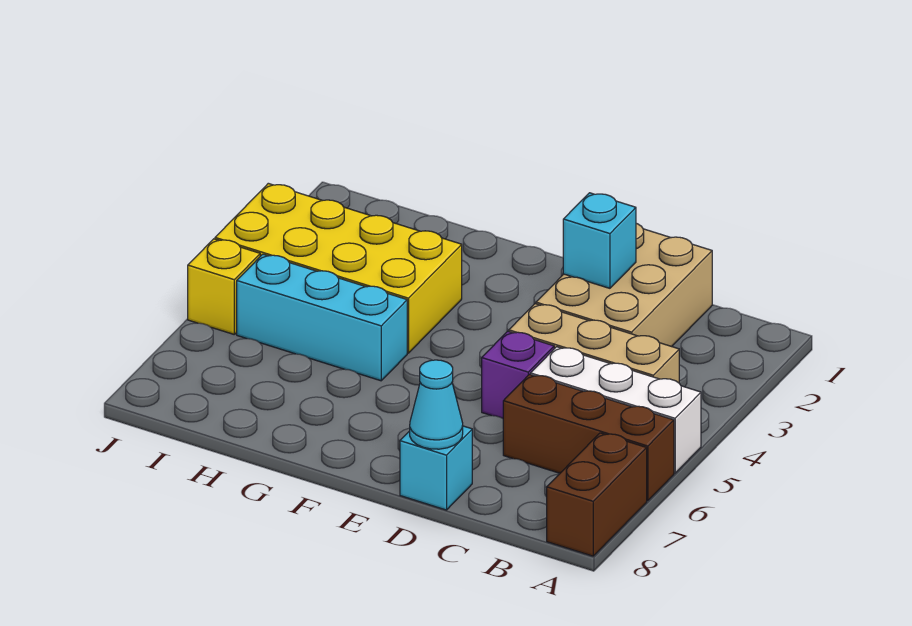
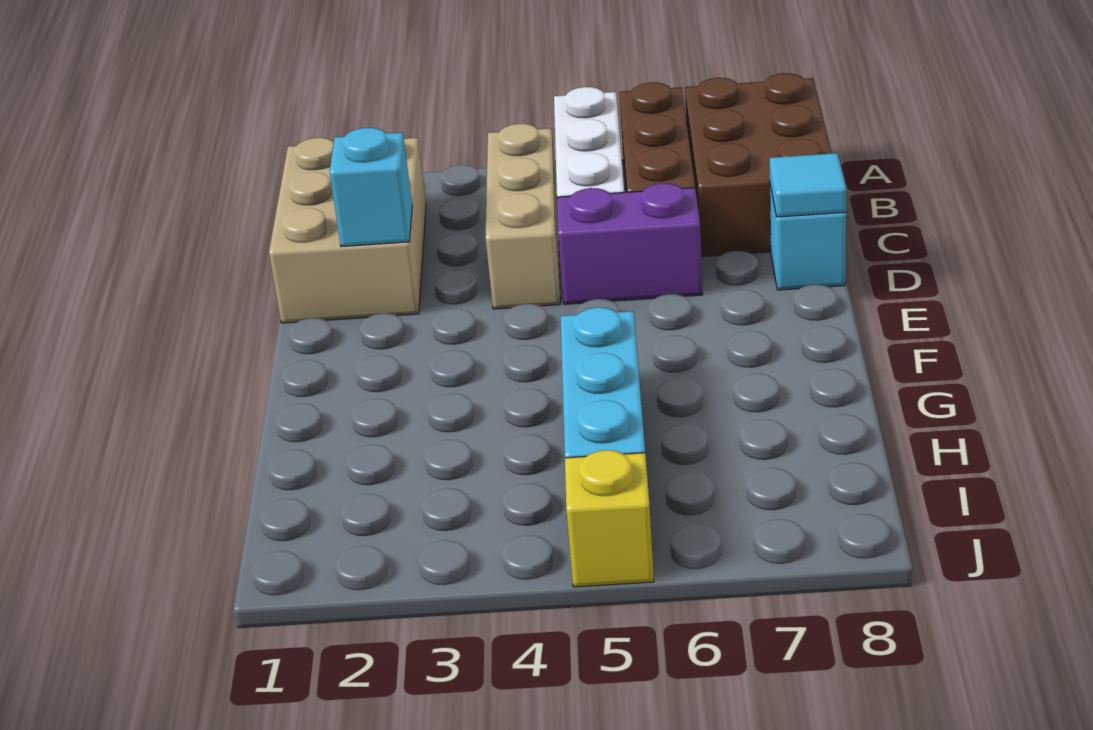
brown brick A7:A8 level 1 -> brown brick A7:C8 level 1
tan brick C1:D3 level 1 -> tan brick B1:D2 level 1
purple brick D5 level 1 -> purple brick D5:D6 level 1
cyan cone D8 level 2 -> cyan tile D8 level 2
yellow brick G3:J4 level 1 -> none

